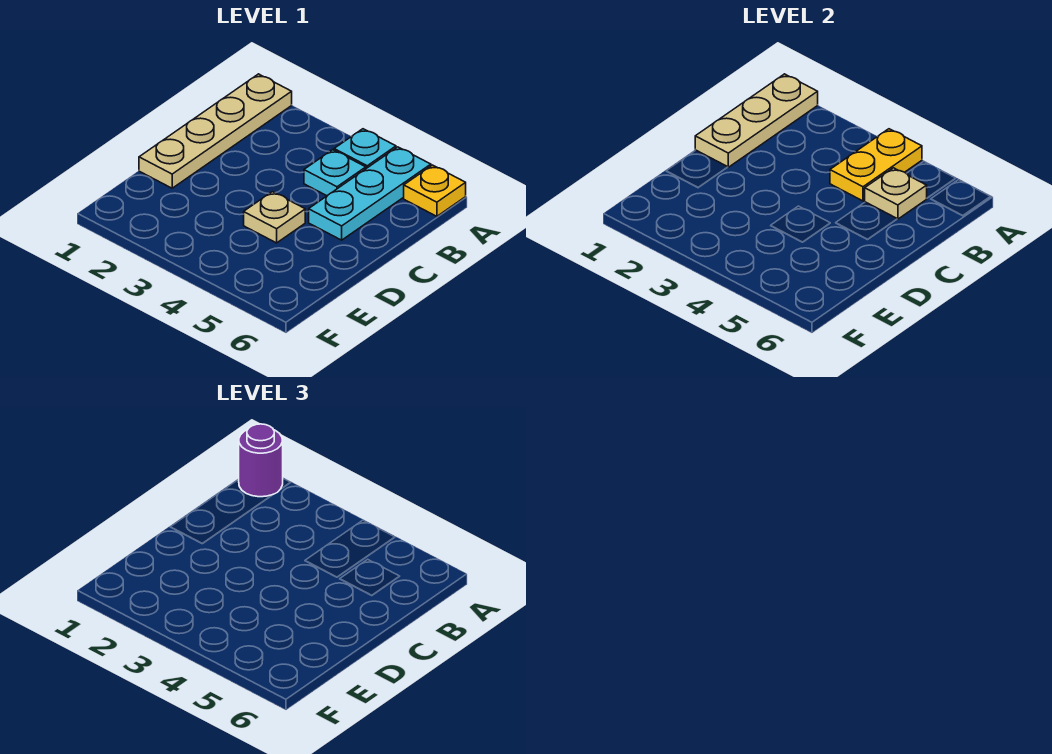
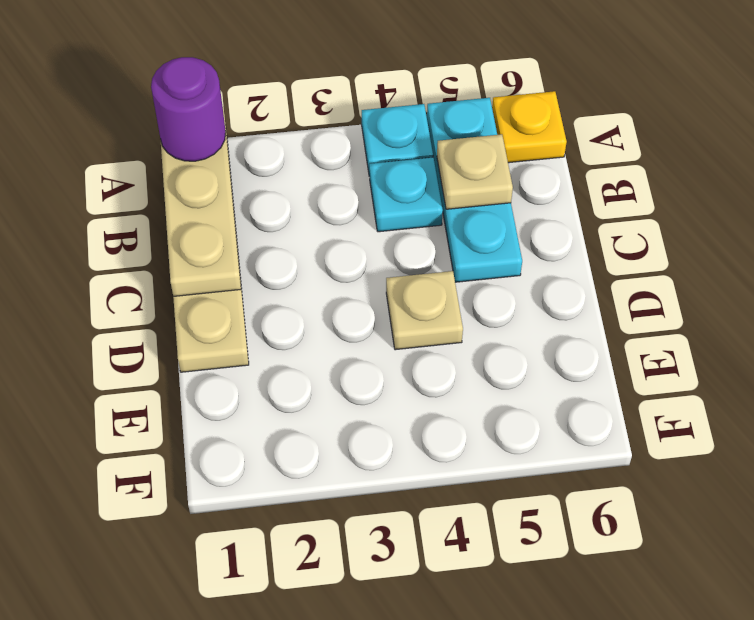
yellow plate A4:B4 level 2 -> none

